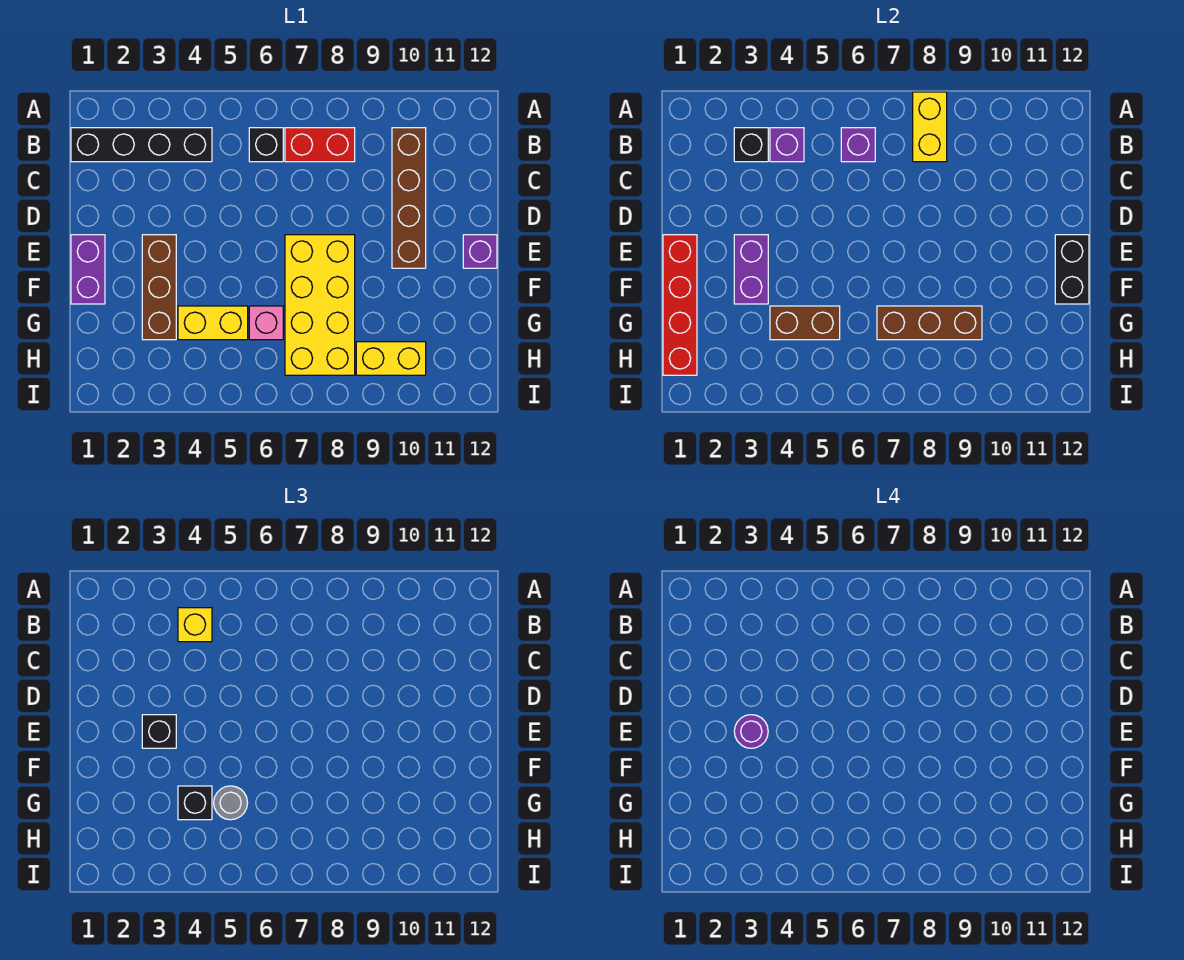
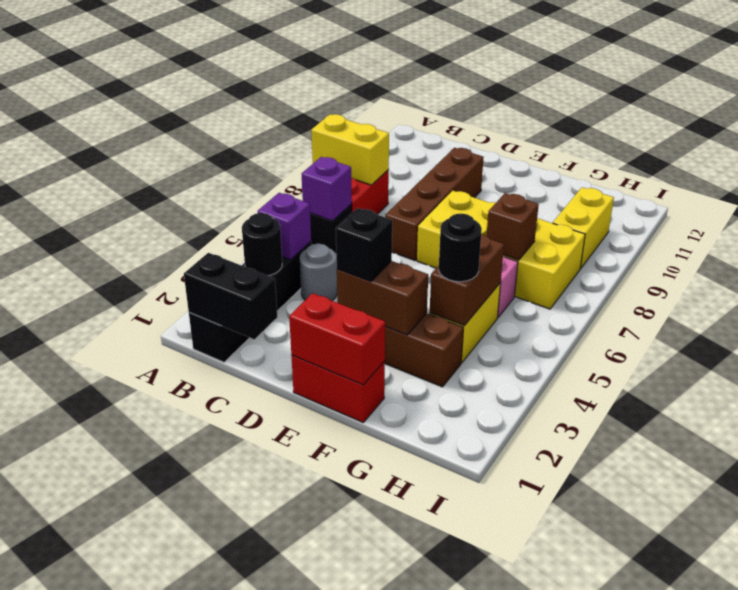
black brick B3 level 2 -> black round brick B3 level 2
yellow brick B4 level 3 -> none
brown brick B10:E10 level 1 -> brown brick D7:D10 level 1
purple brick E1:F1 level 1 -> red brick E1:F1 level 1
red brick E1:H1 level 2 -> red brick E1:F1 level 2
purple brick E3:F3 level 2 -> brown brick E3:F3 level 2
purple round brick E3 level 4 -> none
purple brick E12 level 1 -> none
black brick E12:F12 level 2 -> black brick B1:C1 level 2
black brick G4 level 3 -> black round brick G4 level 3
grey round brick G5 level 3 -> grey round brick C4 level 1
brown brick G7:G9 level 2 -> brown brick G7 level 2

